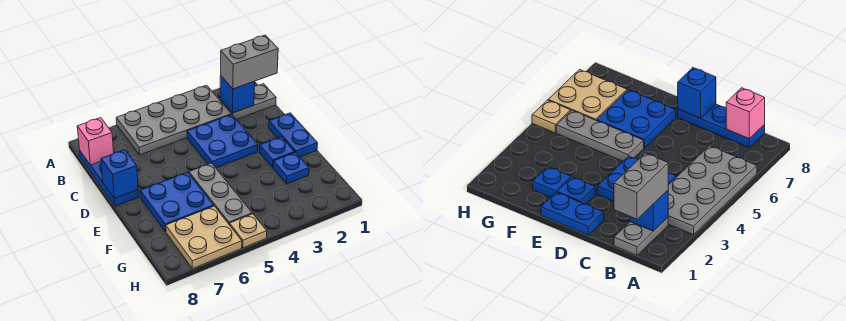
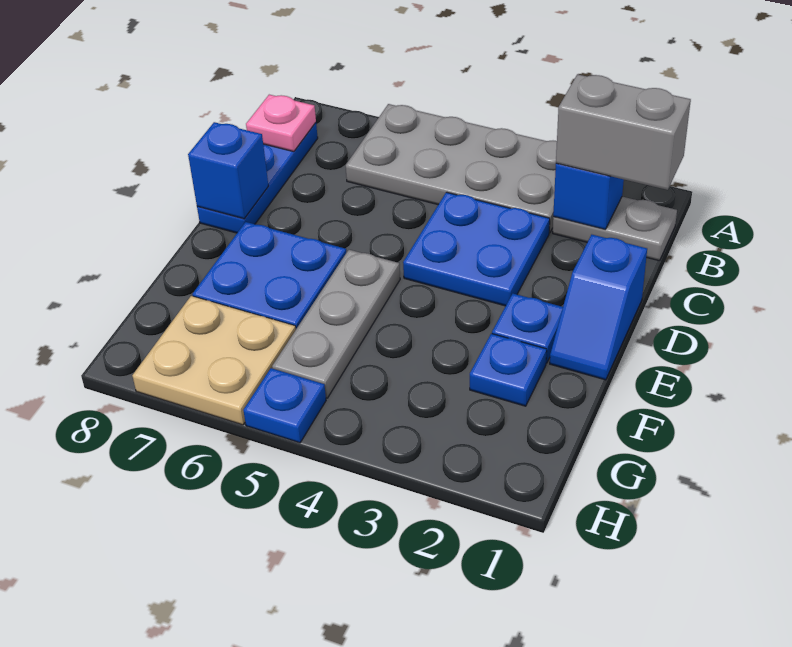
pink brick B8 level 2 -> pink plate B8 level 2
blue plate D1:E1 level 1 -> blue slope D1:E1 level 1 top D
tan plate H5 level 1 -> blue plate H5 level 1

